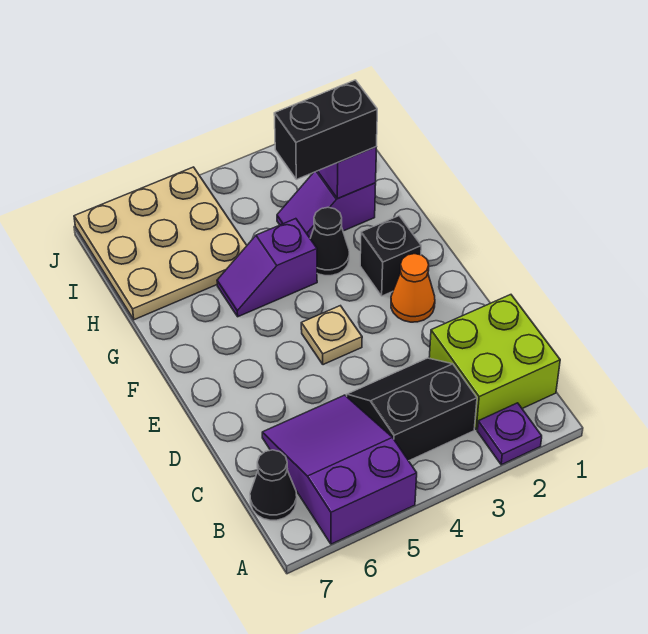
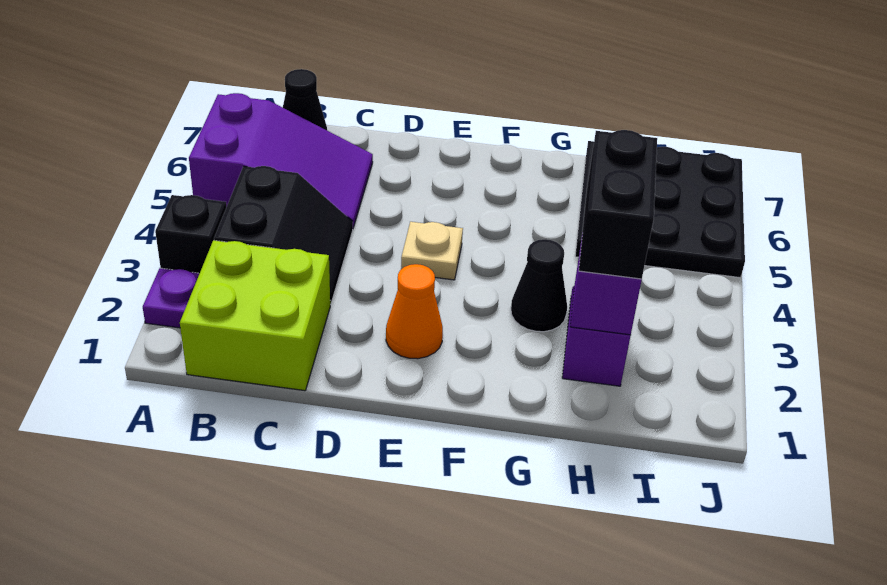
black brick F2 level 1 -> black brick A3 level 1
purple slope G4:G5 level 1 top 4 -> none
tan plate H5:J7 level 1 -> black plate H5:J7 level 1

